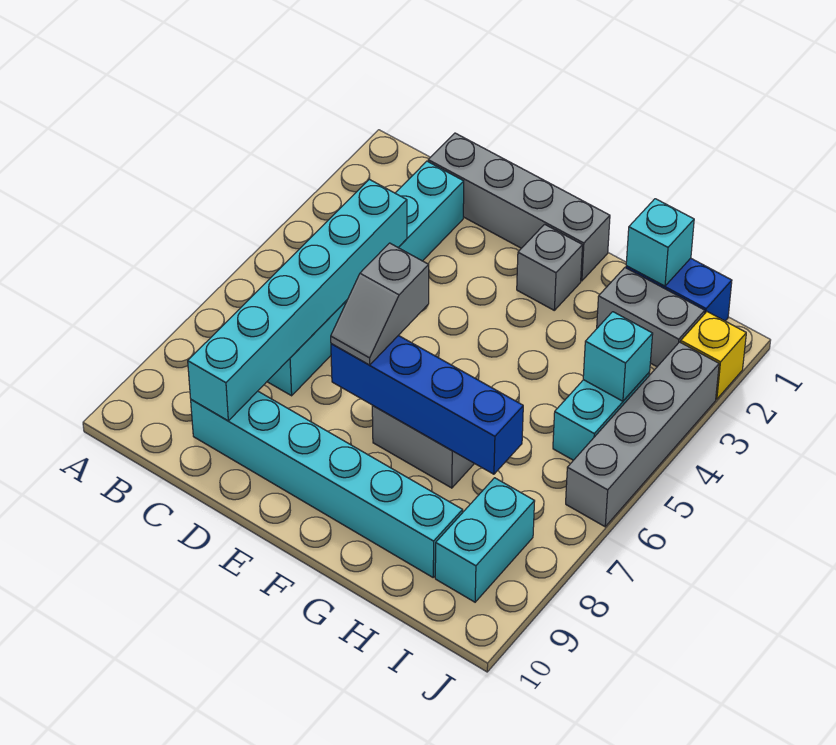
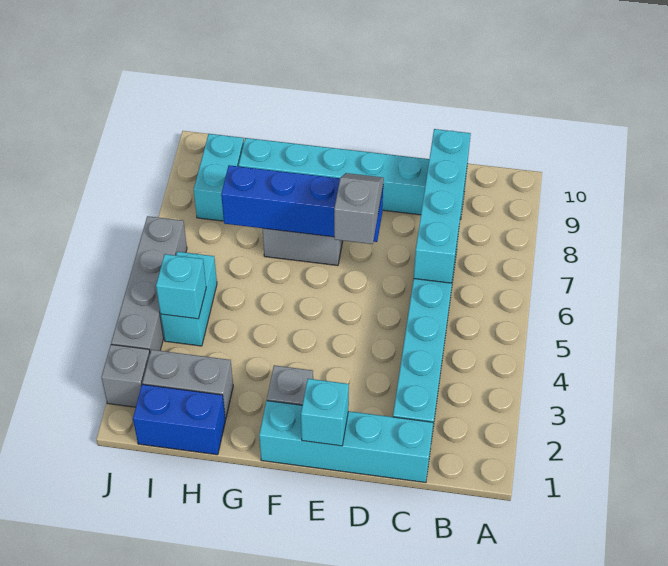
grey brick C1:F1 level 1 -> cyan brick C1:F1 level 1
cyan brick C4:C9 level 2 -> cyan brick C6:C9 level 2
cyan brick H1 level 2 -> cyan brick E1 level 2
yellow brick J2 level 1 -> grey brick J2 level 1

